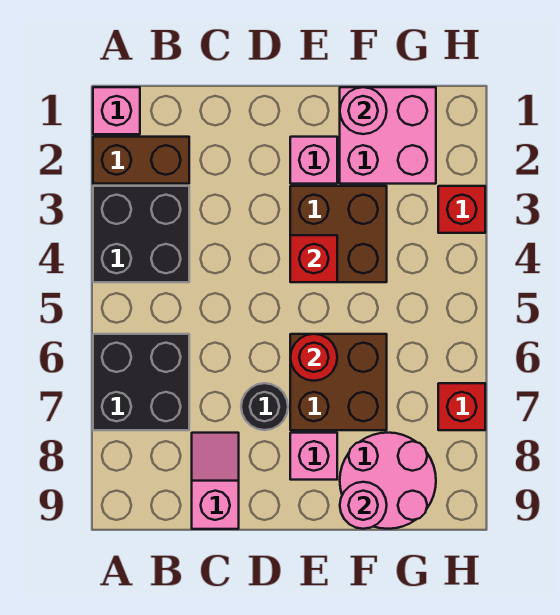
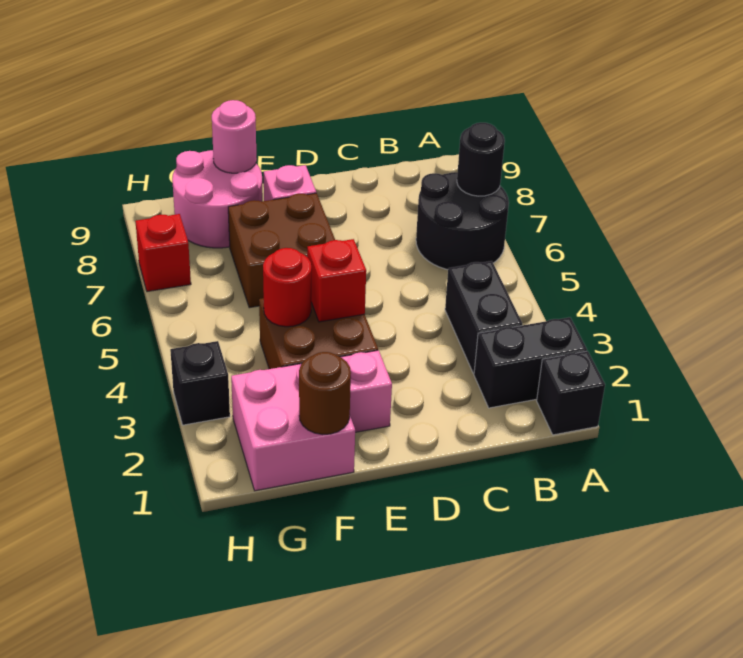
pink brick A1 level 1 -> black brick A1 level 1
brown brick A2:B2 level 1 -> black brick A2:B2 level 1
black brick A3:B4 level 1 -> black brick B3:B4 level 1
black brick A6:B7 level 1 -> black round brick A6:B7 level 1
pink slope C8:C9 level 1 top 9 -> none
black round brick D7 level 1 -> black round brick A7 level 2
red round brick E6 level 2 -> red round brick F4 level 2
pink round brick F1 level 2 -> brown round brick F1 level 2
red brick H3 level 1 -> black brick H3 level 1

